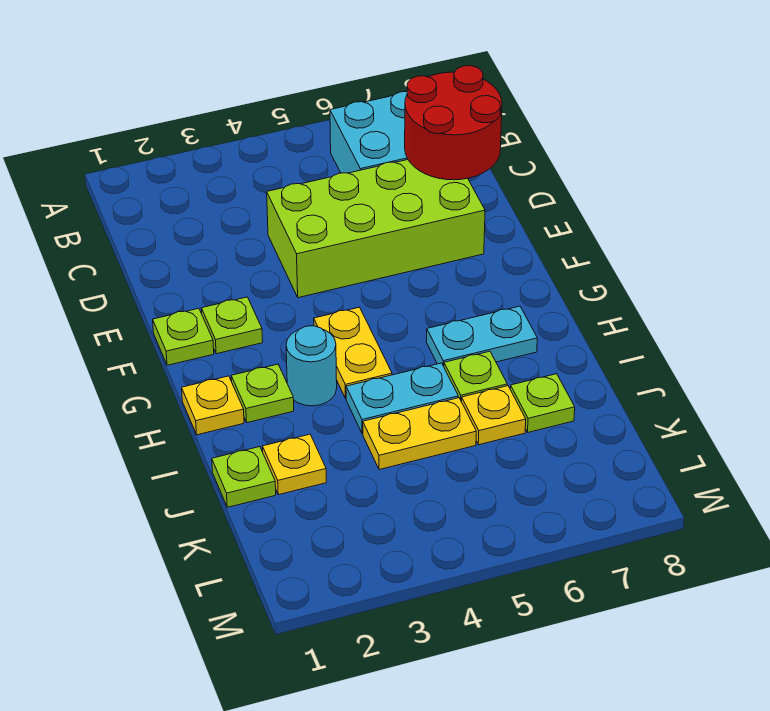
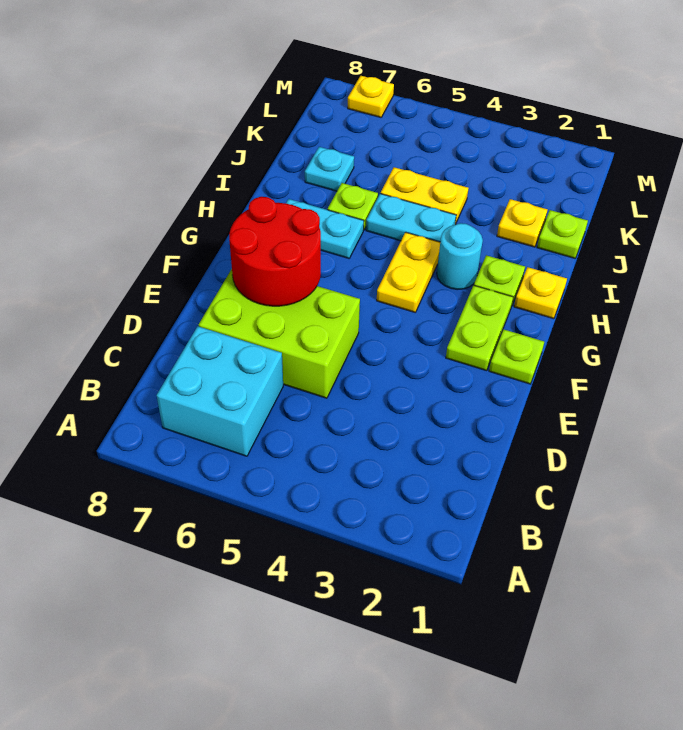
red round brick C7:D8 level 2 -> red round brick E6:F7 level 2
lime brick D4:E7 level 1 -> lime brick D5:E7 level 1
lime plate F2 level 1 -> lime plate F2:G2 level 1
yellow plate J6 level 1 -> yellow plate M7 level 1
lime plate J7 level 1 -> cyan plate J7 level 1

